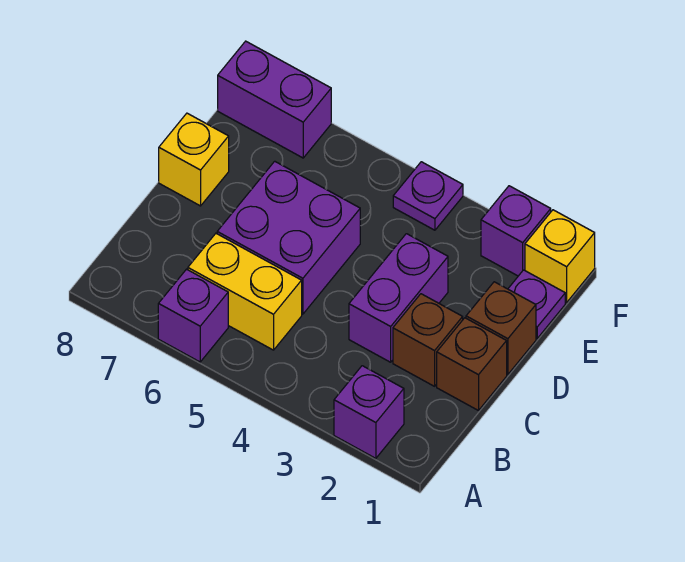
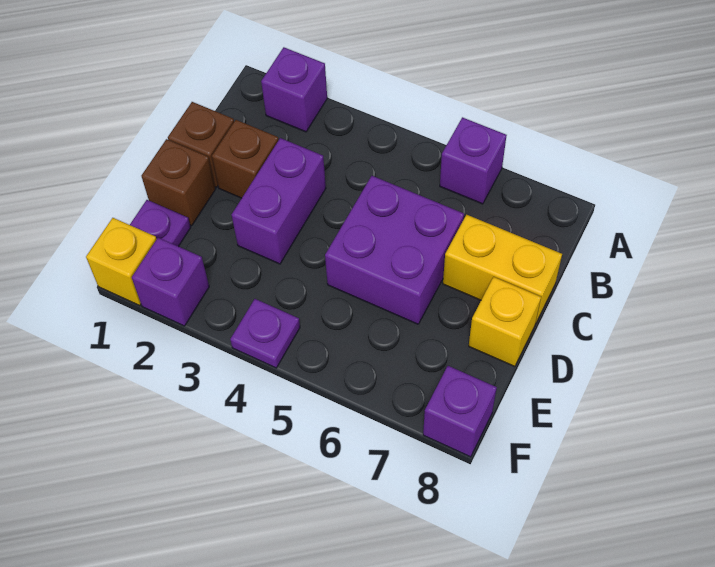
yellow brick B5:B6 level 1 -> yellow brick C7:C8 level 1
purple brick F7:F8 level 1 -> purple brick F8 level 1

